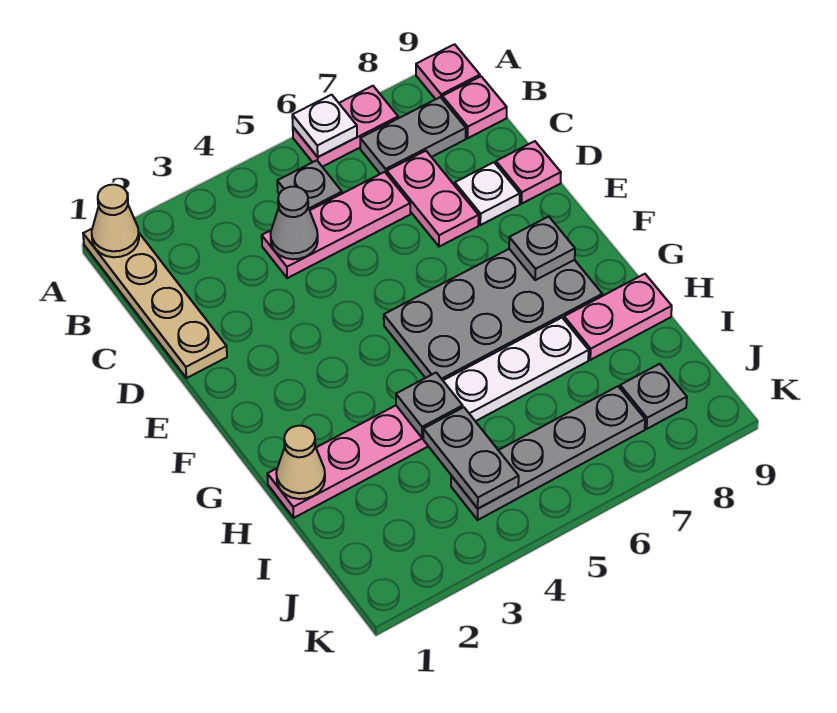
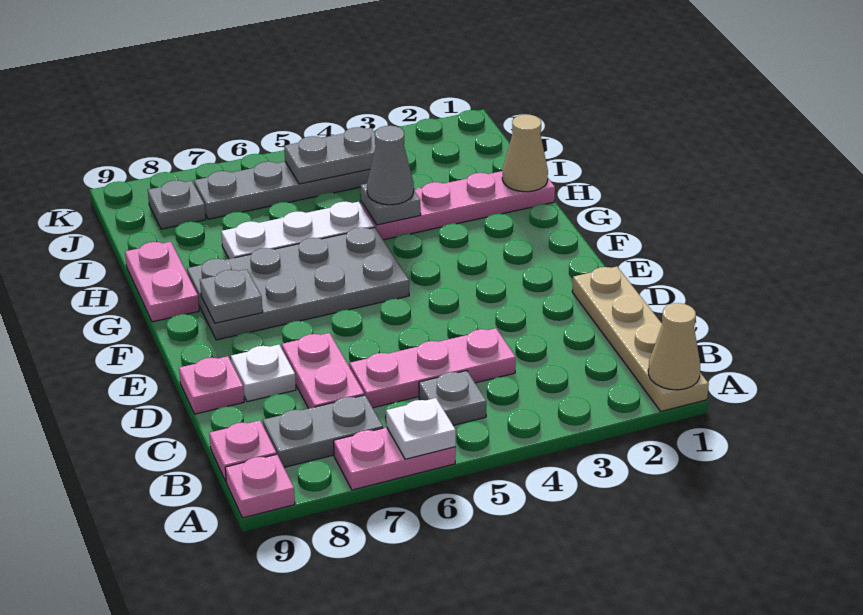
grey cone C4 level 2 -> grey cone H4 level 3
pink plate H8:H9 level 1 -> pink plate G9:H9 level 1
grey plate I4:J4 level 2 -> grey plate J4:J5 level 2

